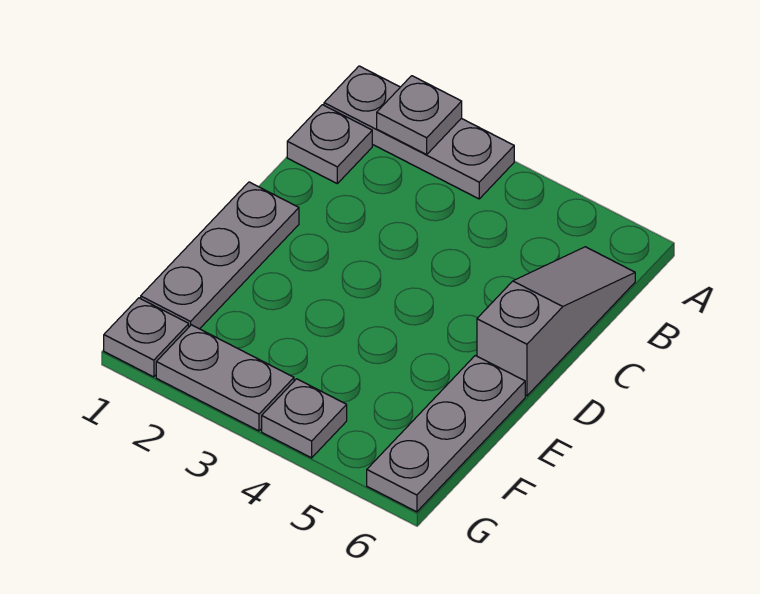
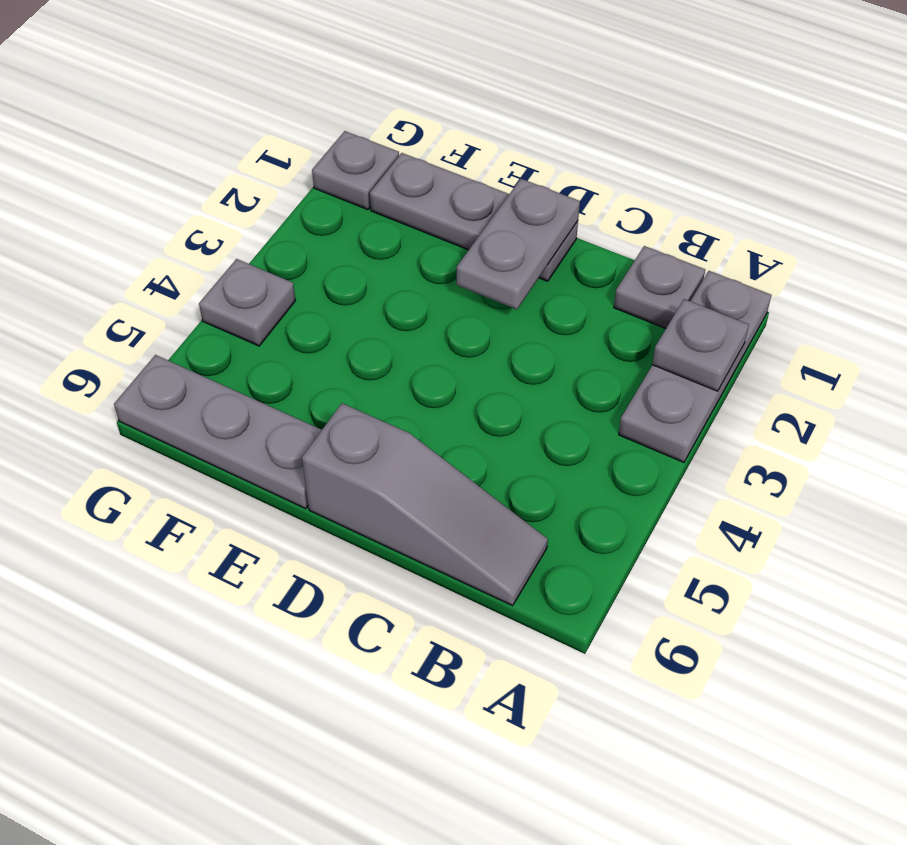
grey plate G2:G3 level 1 -> grey plate D1:D2 level 2

